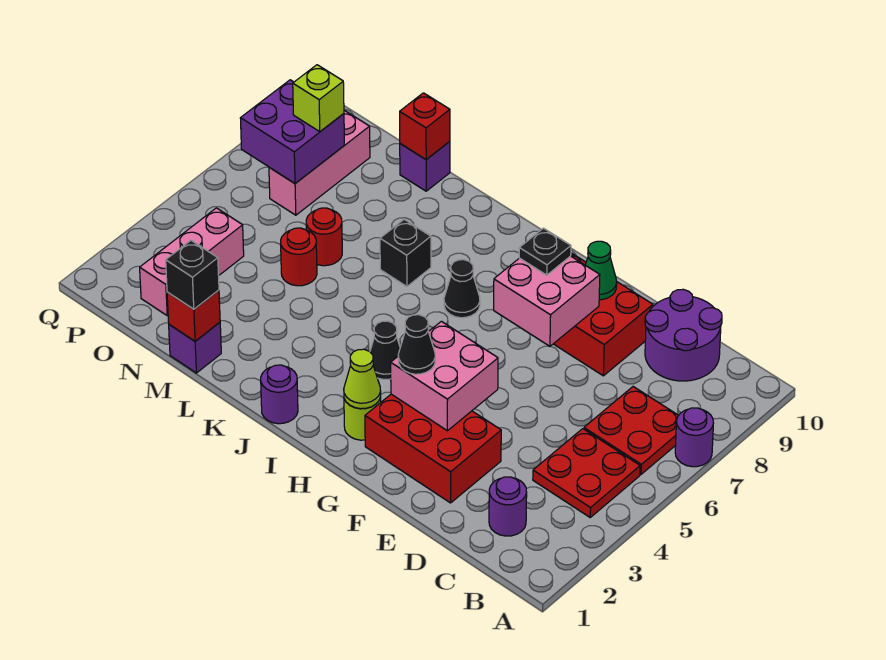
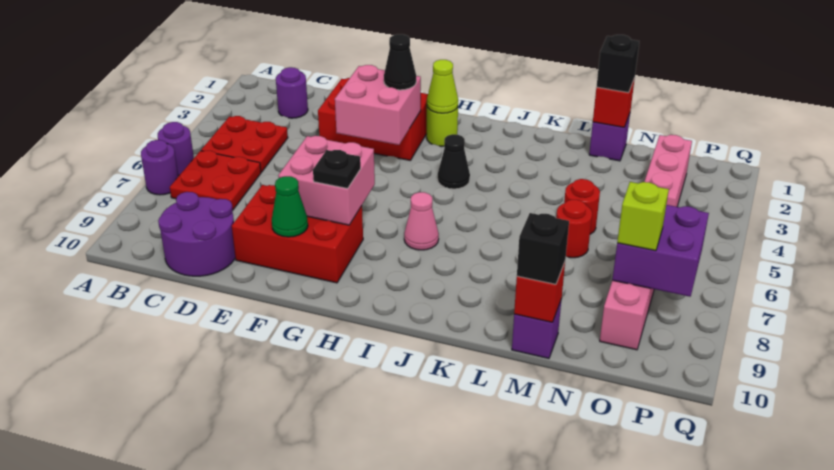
black cone I7 level 1 -> pink cone I7 level 1
purple round brick J1 level 1 -> purple round brick A6 level 1
black brick K7 level 1 -> black brick M10 level 3

